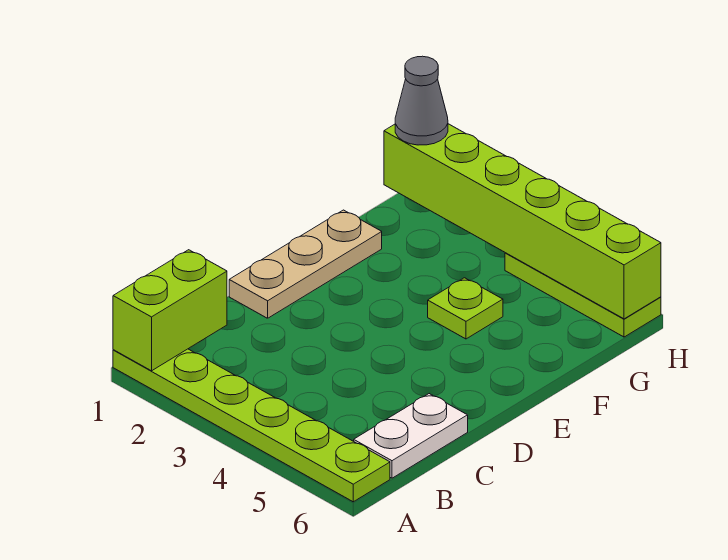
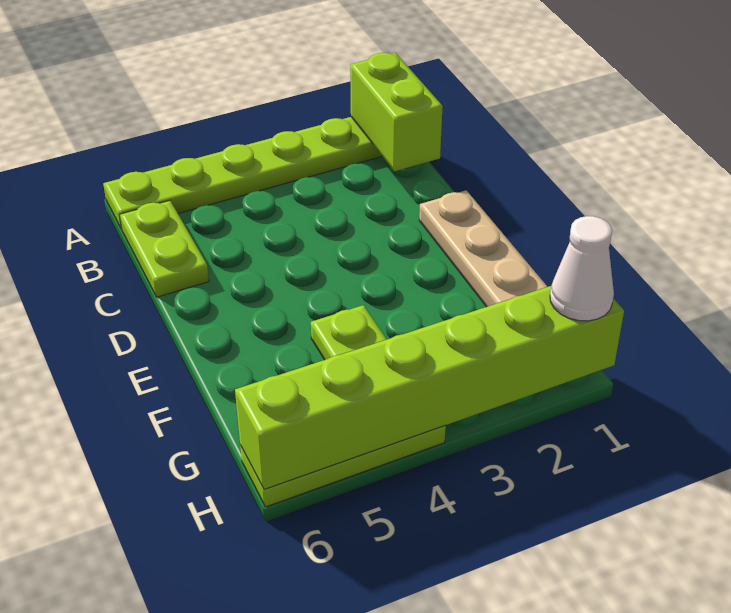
white plate B6:C6 level 1 -> lime plate B6:C6 level 1
grey cone H1 level 3 -> white cone H1 level 3

